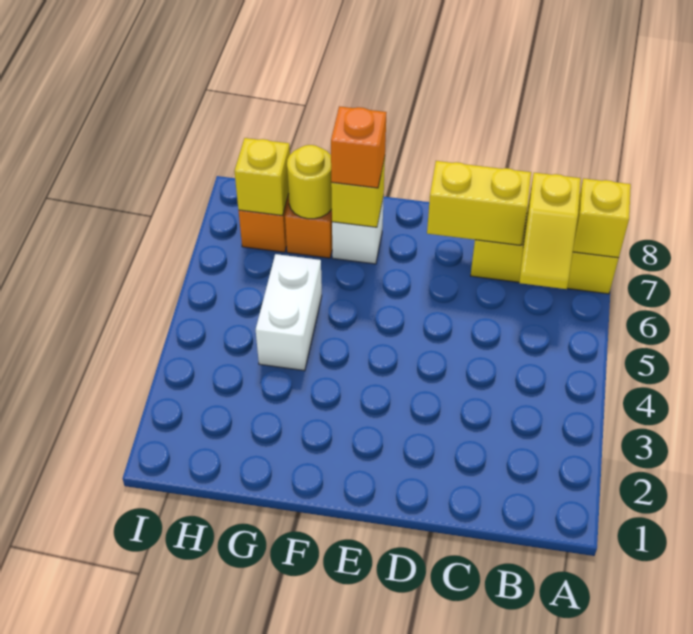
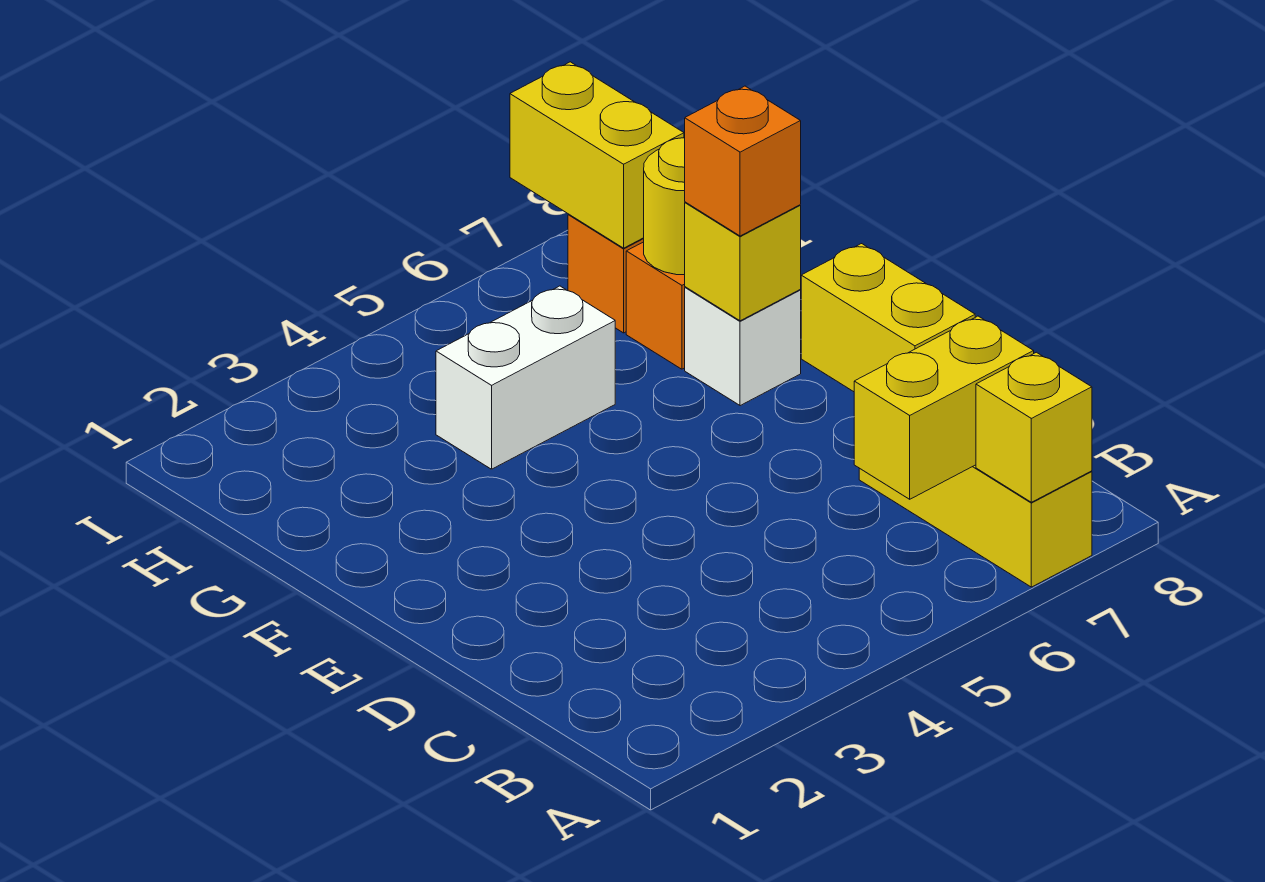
yellow slope B6:B7 level 2 top 7 -> yellow brick B6:B7 level 2
yellow brick H7 level 2 -> yellow brick H7:I7 level 2

